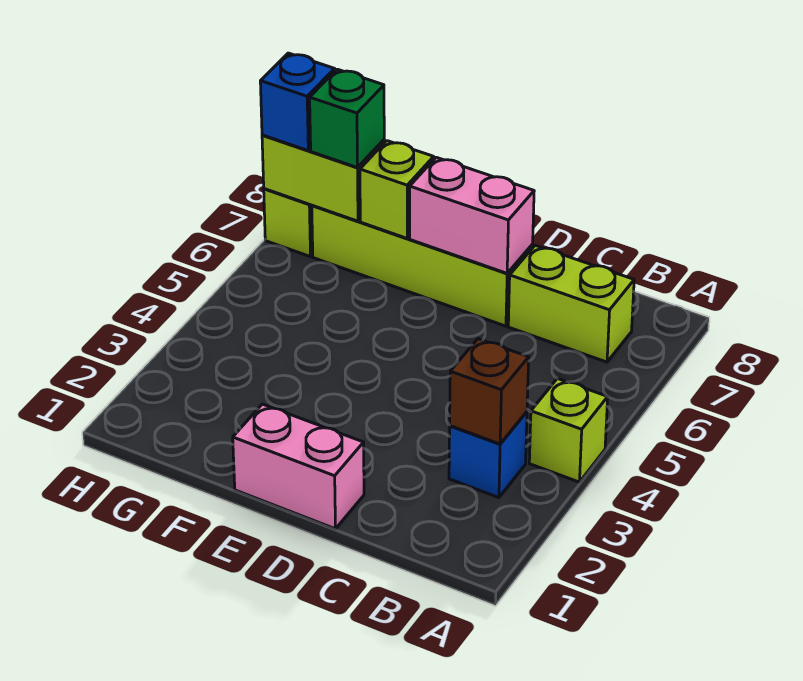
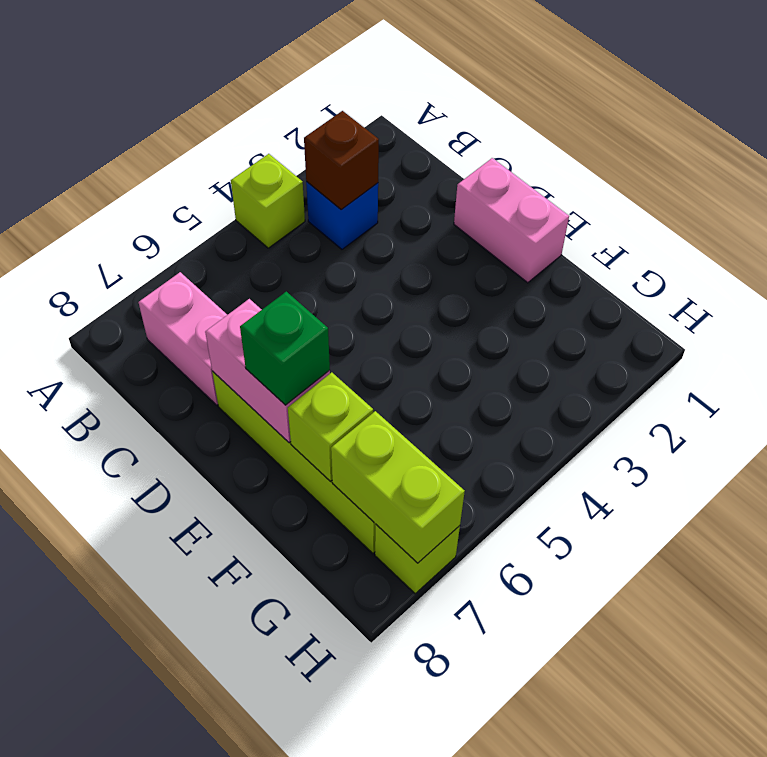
lime brick B7:C7 level 1 -> pink brick B7:C7 level 1
green brick G7 level 3 -> green brick E7 level 3
blue brick H7 level 3 -> none

